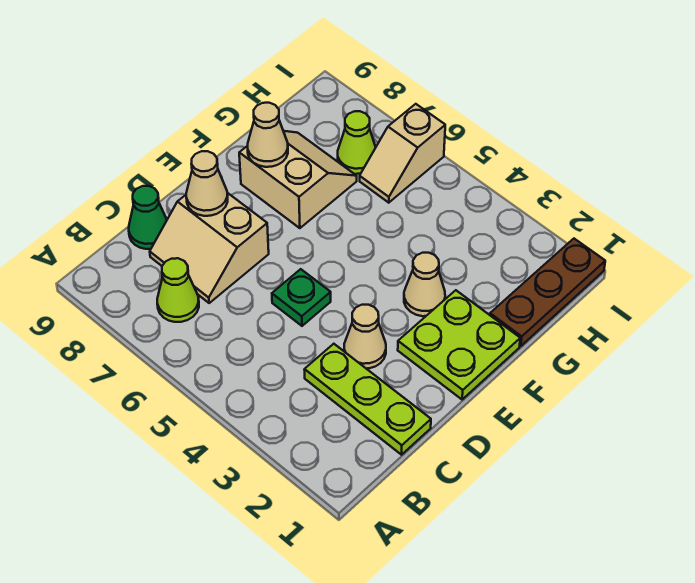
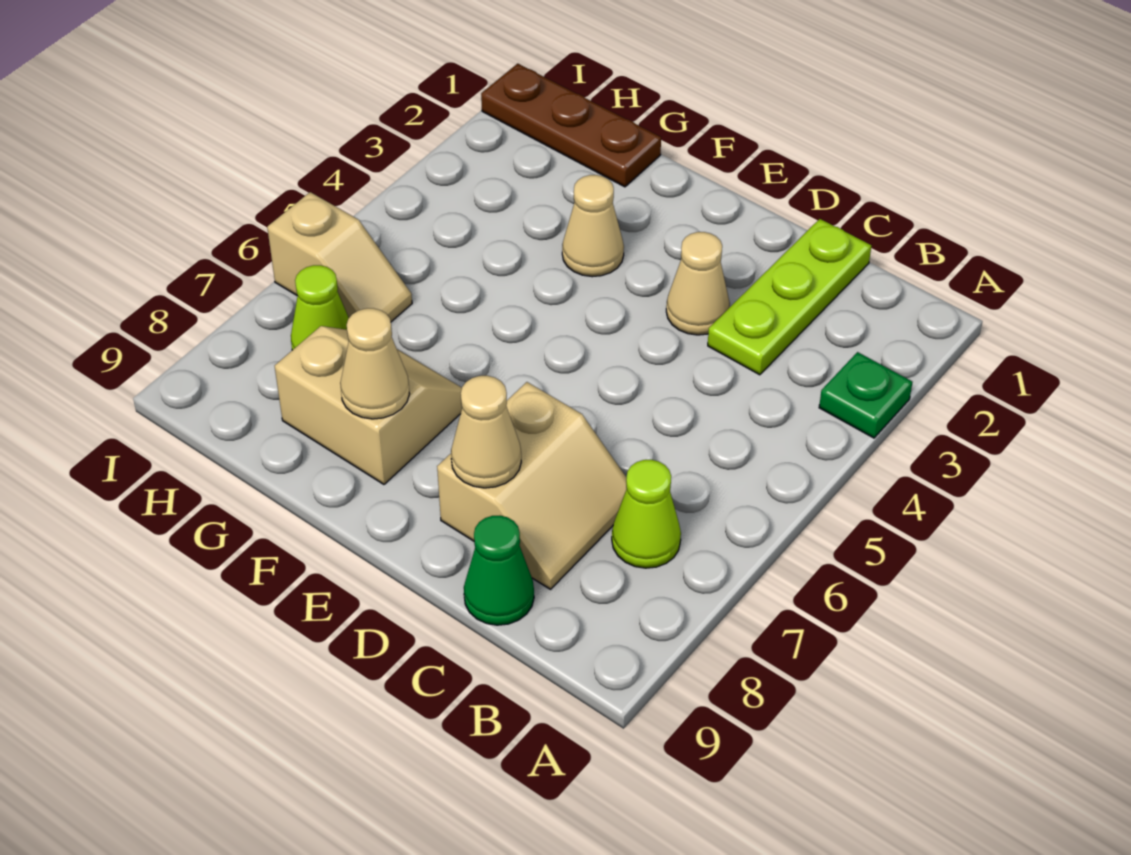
green plate D5 level 1 -> green plate A3 level 1
lime plate E1:F2 level 1 -> none
tan slope F7:G8 level 1 top F -> tan slope F7:G8 level 1 top 8

